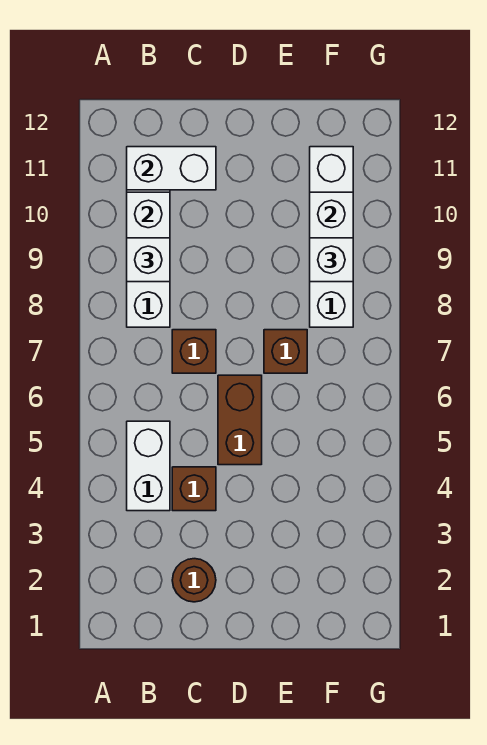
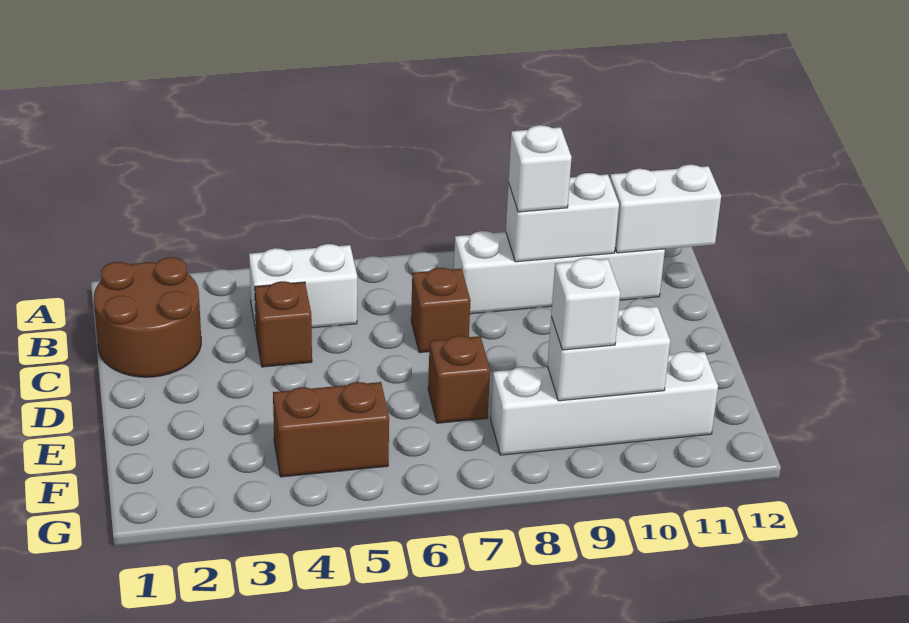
white brick B11:C11 level 2 -> white brick B11:B12 level 2
brown round brick C2 level 1 -> brown round brick B1:C2 level 1
brown brick D5:D6 level 1 -> brown brick F4:F5 level 1

